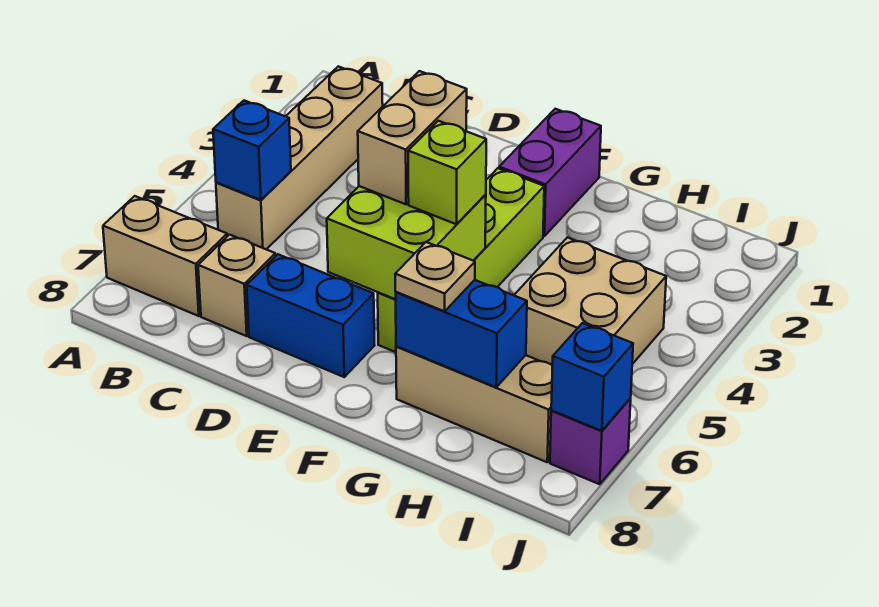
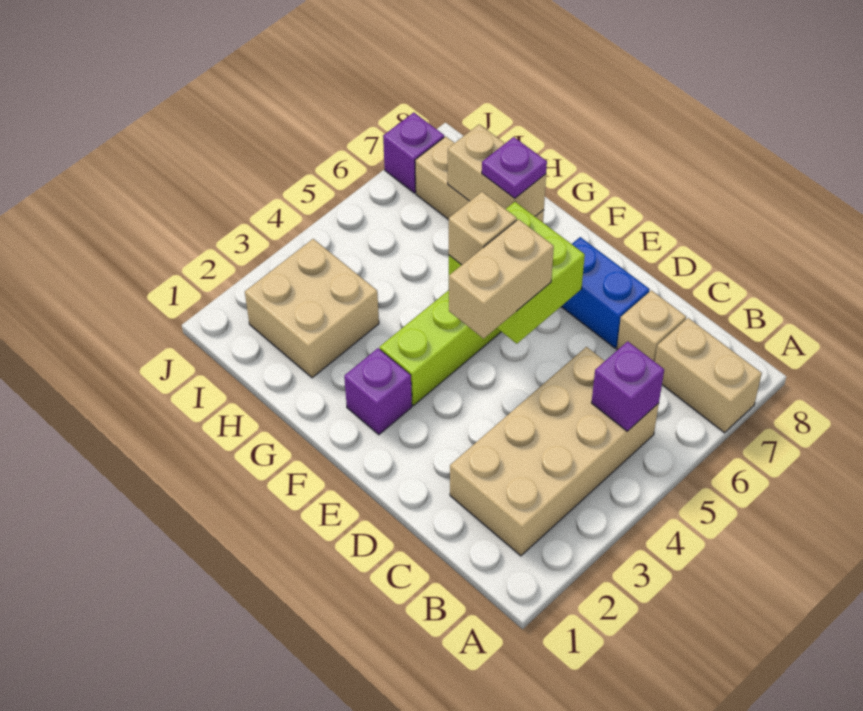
tan brick B2:B5 level 1 -> tan brick B2:C5 level 1
blue brick B5 level 2 -> purple brick B5 level 2
purple brick F1:F2 level 1 -> purple brick F2 level 1
lime brick F5 level 3 -> tan brick F5 level 3
blue brick G7:H7 level 2 -> tan brick G7:H7 level 2
tan plate G7 level 3 -> purple plate G7 level 3
tan brick H4:I5 level 1 -> tan brick H2:I3 level 1
blue brick J7 level 2 -> none

